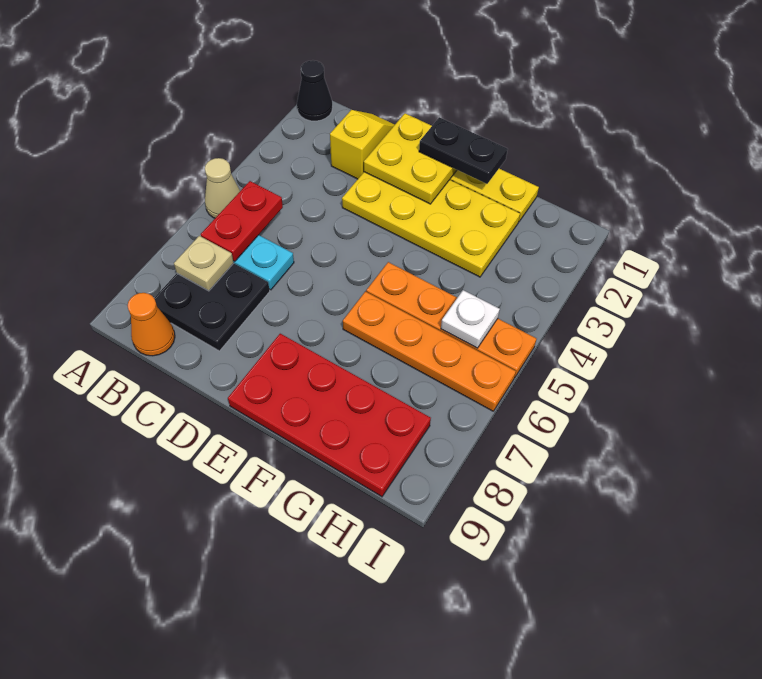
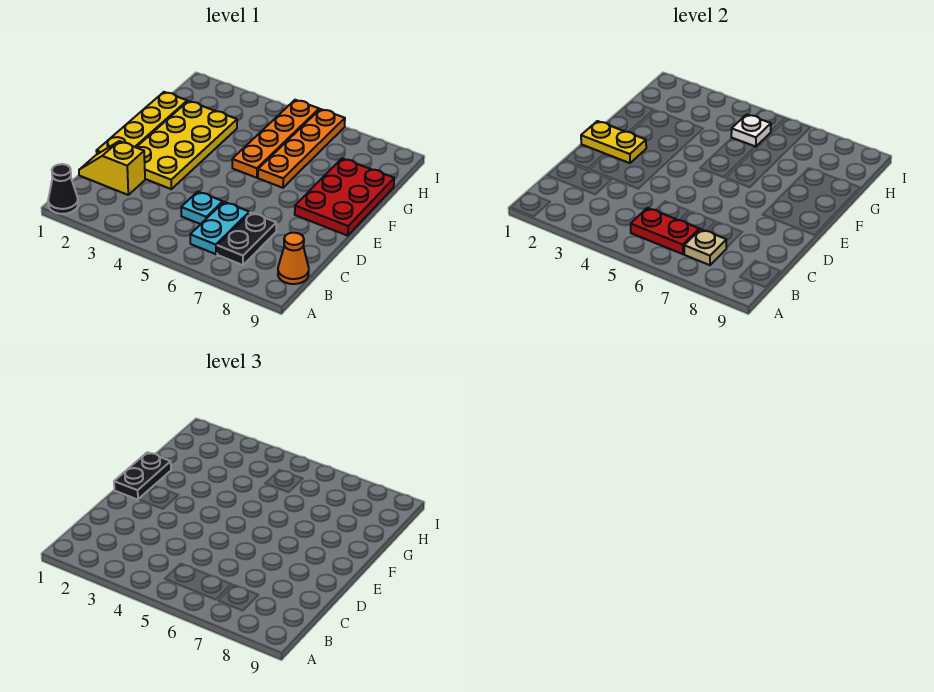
tan cone A5 level 1 -> none
black plate B7:C8 level 1 -> black plate B7:C7 level 1
none -> cyan plate C5 level 1
yellow plate D1:E2 level 2 -> yellow plate E1:E2 level 2
red plate E8:H9 level 1 -> red plate E8:G9 level 1

